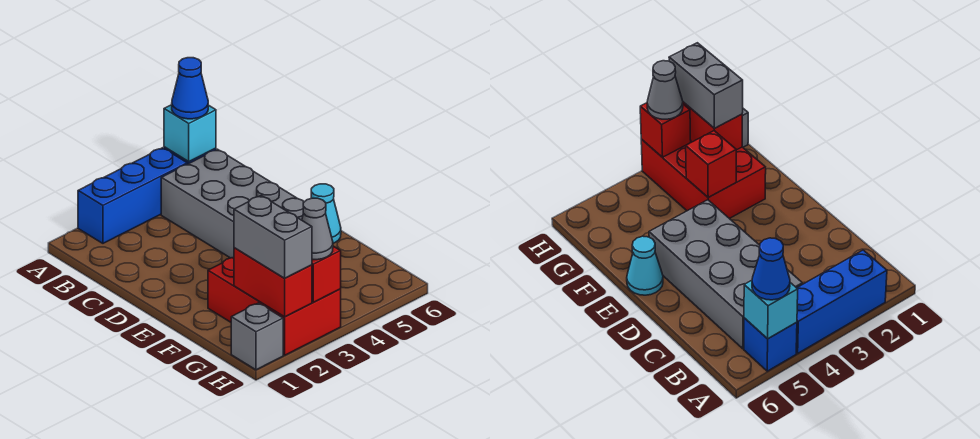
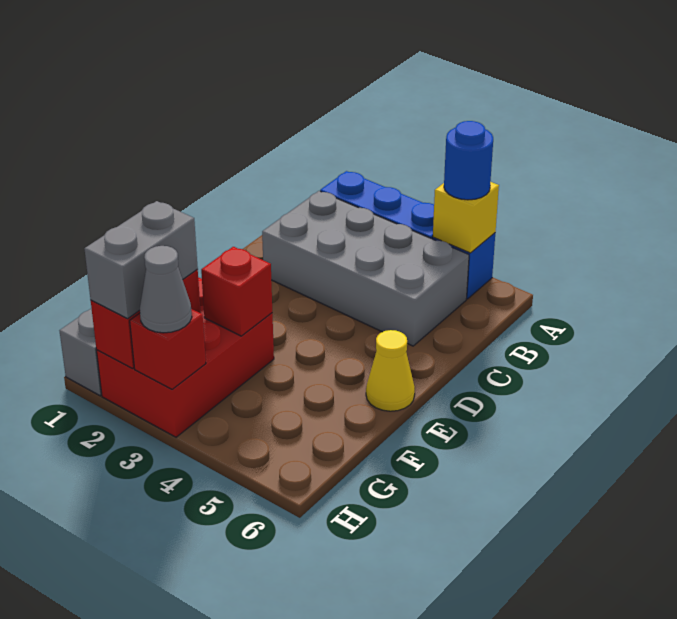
cyan brick A5 level 2 -> yellow brick A5 level 2
blue cone A5 level 3 -> blue round brick A5 level 3
grey brick B4:E5 level 1 -> grey brick B2:C5 level 1
cyan cone E6 level 1 -> yellow cone E6 level 1

